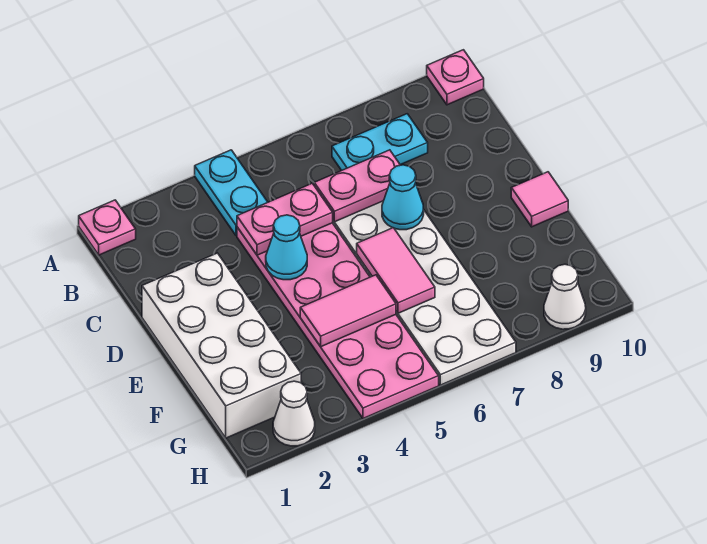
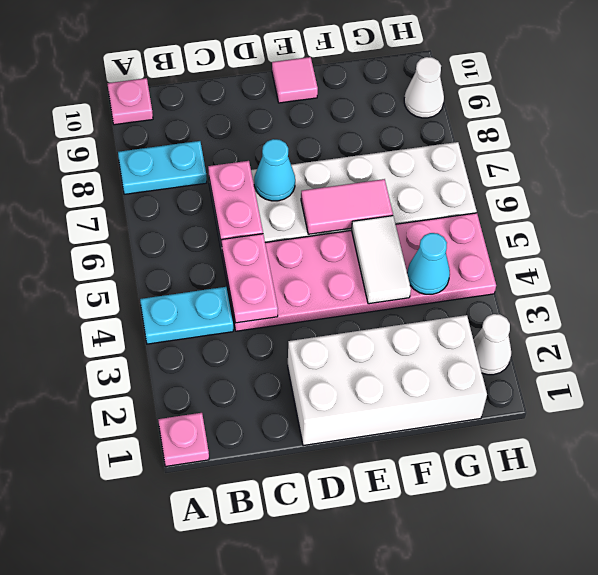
cyan plate B7:B8 level 1 -> cyan plate A8:B8 level 1
cyan cone D4 level 2 -> cyan cone G4 level 2
pink tile F4:F5 level 2 -> white tile F4:F5 level 2

